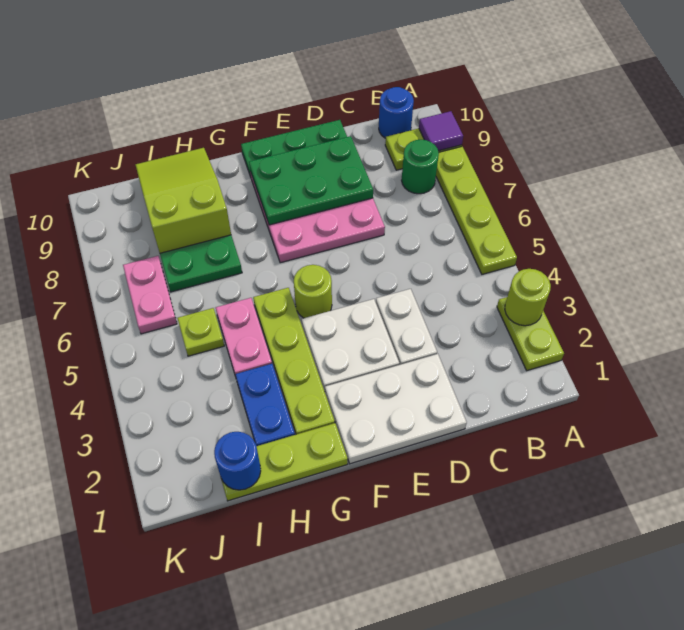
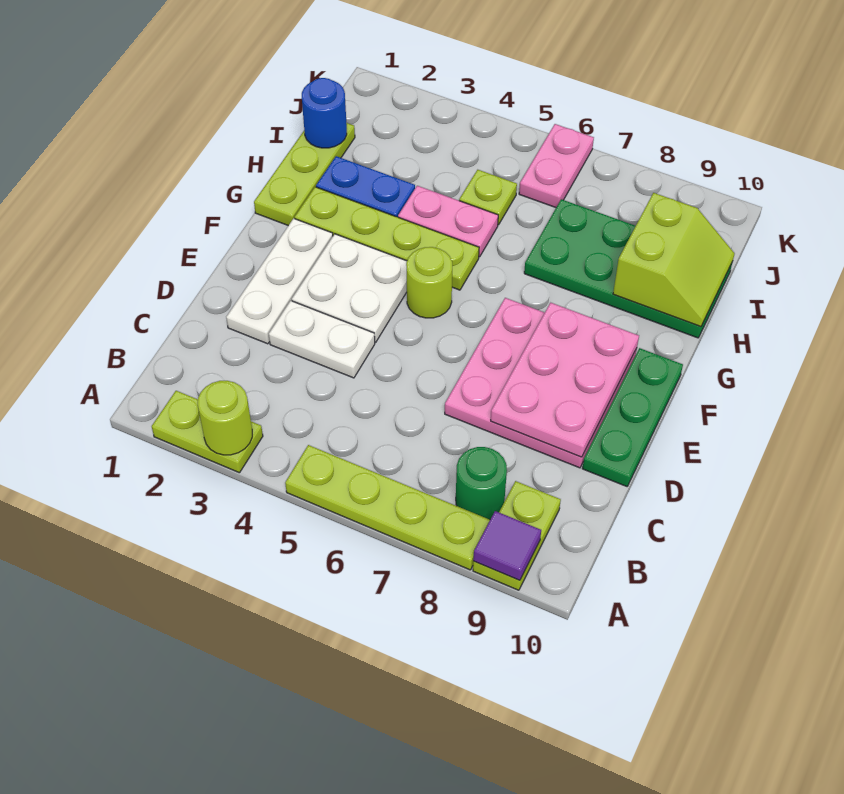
blue round brick B10 level 1 -> none
white plate D1:F2 level 1 -> white plate D2:F2 level 1
green plate D8:F9 level 2 -> pink plate D8:F9 level 2
lime slope H8:I10 level 2 top 8 -> lime slope H9:I10 level 2 top 9
pink plate J6:J7 level 1 -> pink plate J6:K6 level 1

